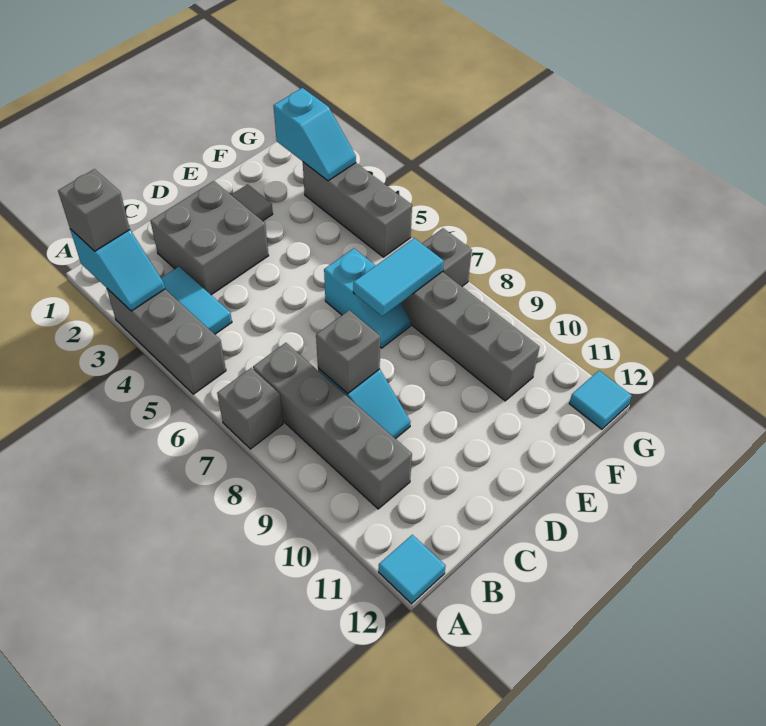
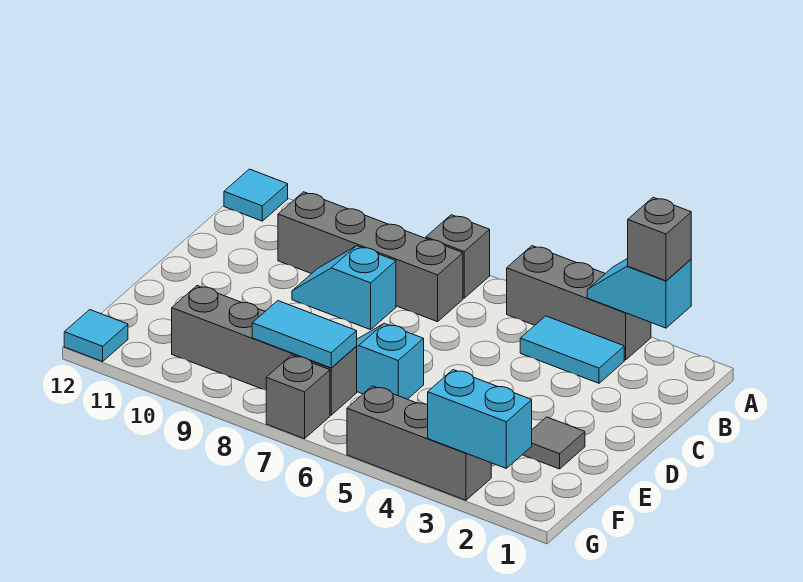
grey brick C2:D3 level 1 -> none
grey brick C8 level 2 -> none
cyan tile E7:F7 level 2 -> cyan tile F7:F8 level 2
cyan slope G2:G3 level 2 top 2 -> cyan brick G2:G3 level 2

